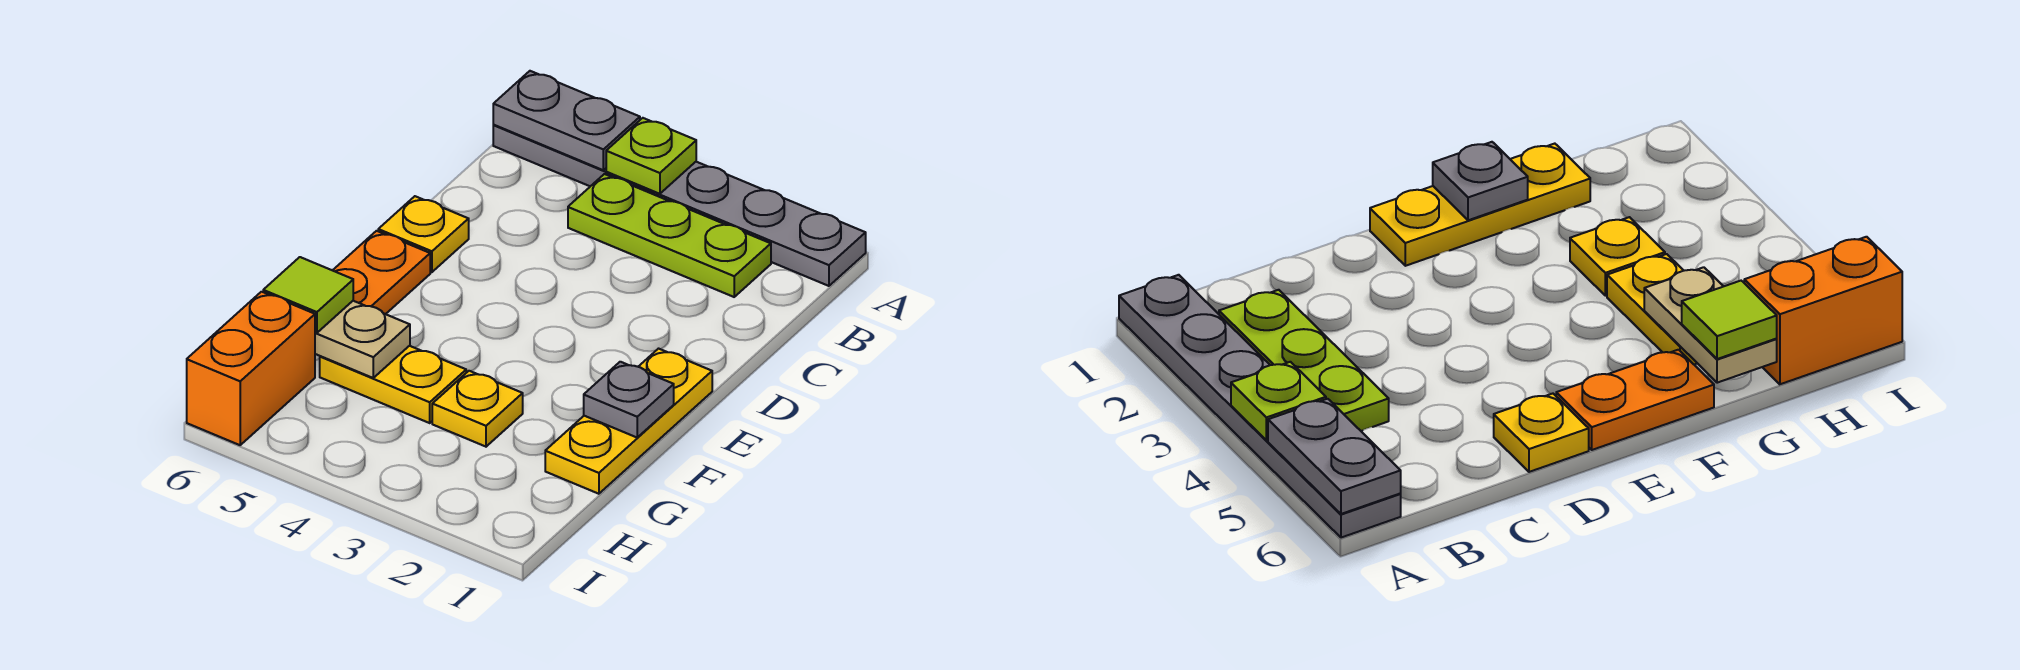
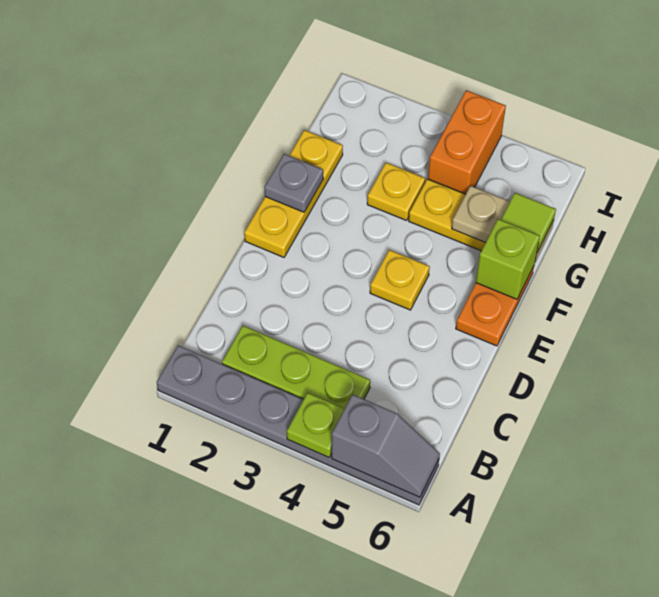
grey plate A5:A6 level 2 -> grey slope A5:A6 level 2 top 5
yellow plate D6 level 1 -> yellow plate E4 level 1
none -> lime brick F6 level 2
orange brick H6:I6 level 1 -> orange brick H4:I4 level 1

